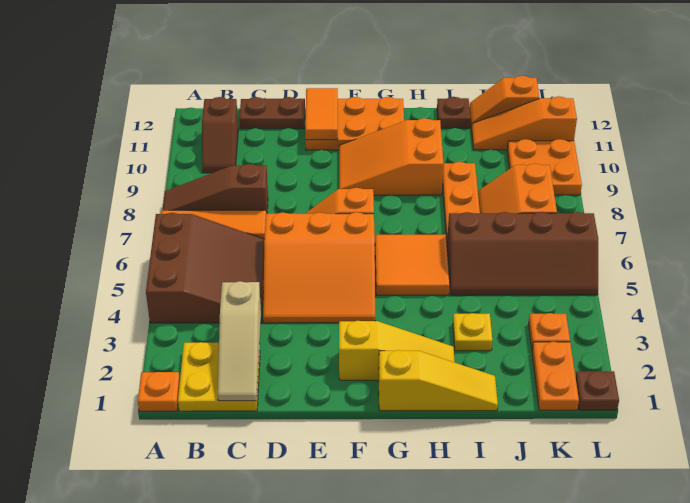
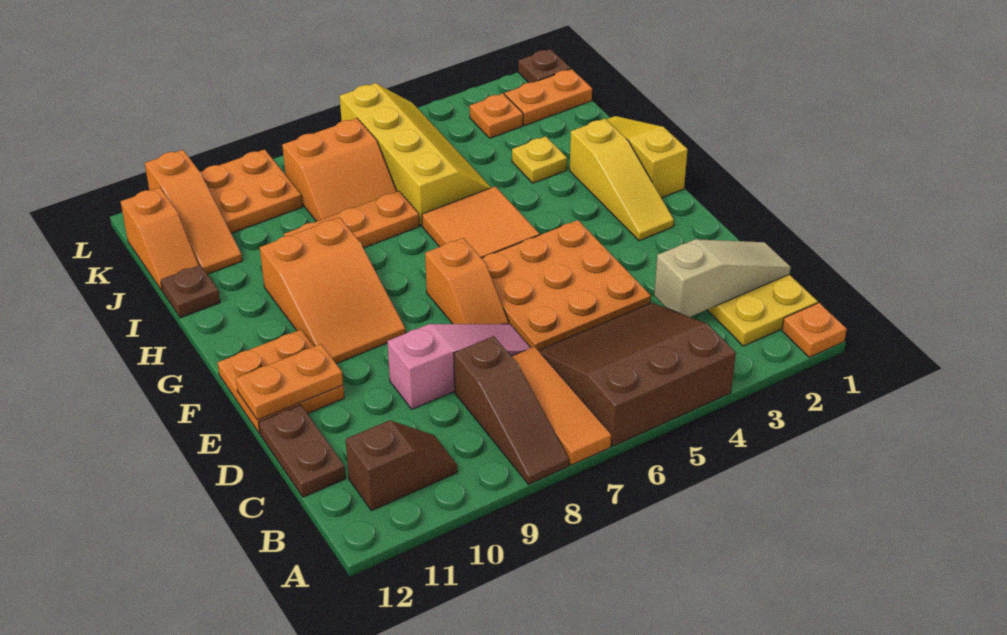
orange slope D4:F6 level 1 top 6 -> orange plate D4:F6 level 1
none -> pink slope D7:D9 level 1 top 9
orange plate E11:G12 level 1 -> orange plate E11:F12 level 1
orange tile E11:E12 level 2 -> orange plate E11:E12 level 2
yellow slope F2:H2 level 1 top F -> yellow slope F2:H2 level 1 top H
brown slope I5:L6 level 1 top 6 -> yellow slope I5:L6 level 1 top 6

